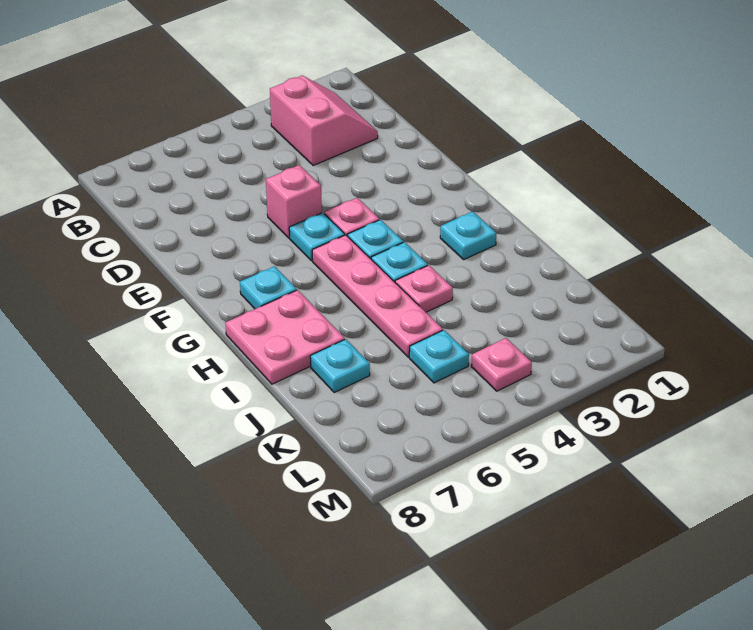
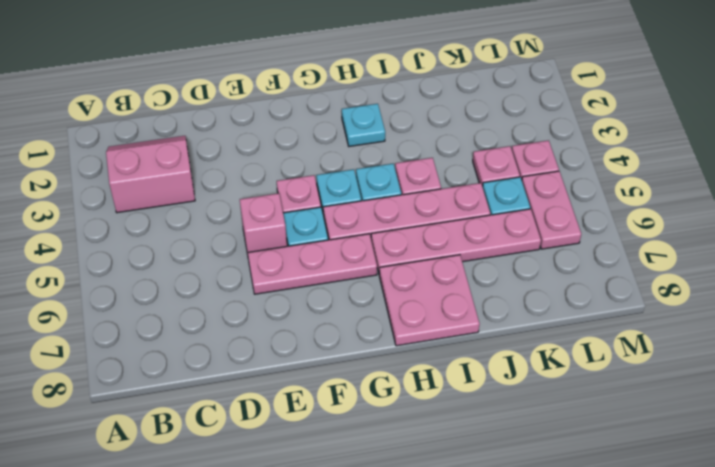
none -> pink plate E6:G6 level 1
cyan plate G7 level 1 -> none
none -> pink plate H6:K6 level 1
cyan plate J7 level 1 -> none
none -> pink plate K4 level 1
none -> pink plate L5:L6 level 1

